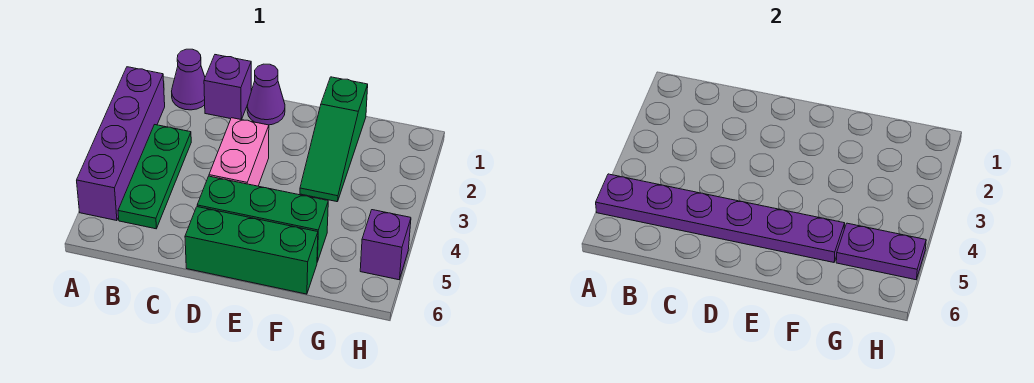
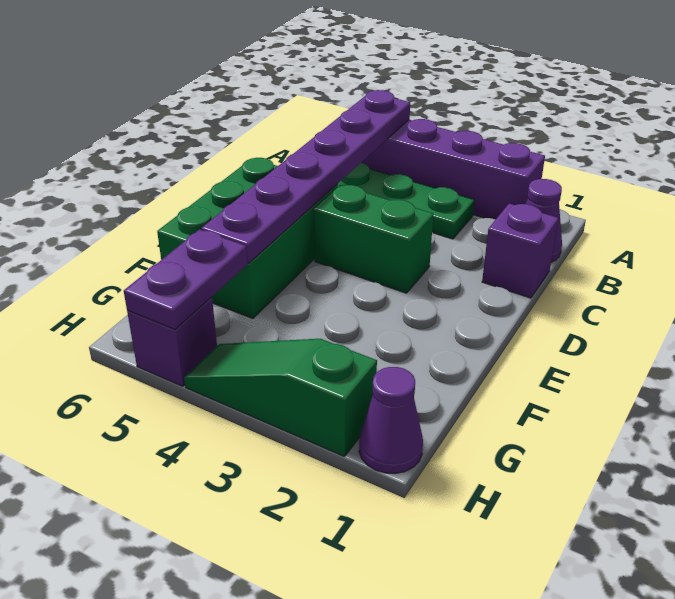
purple cone D1 level 1 -> purple cone H1 level 1
pink brick D3:D4 level 1 -> green brick D3:D4 level 1
green slope F1:F3 level 1 top 1 -> green slope H2:H4 level 1 top 2

